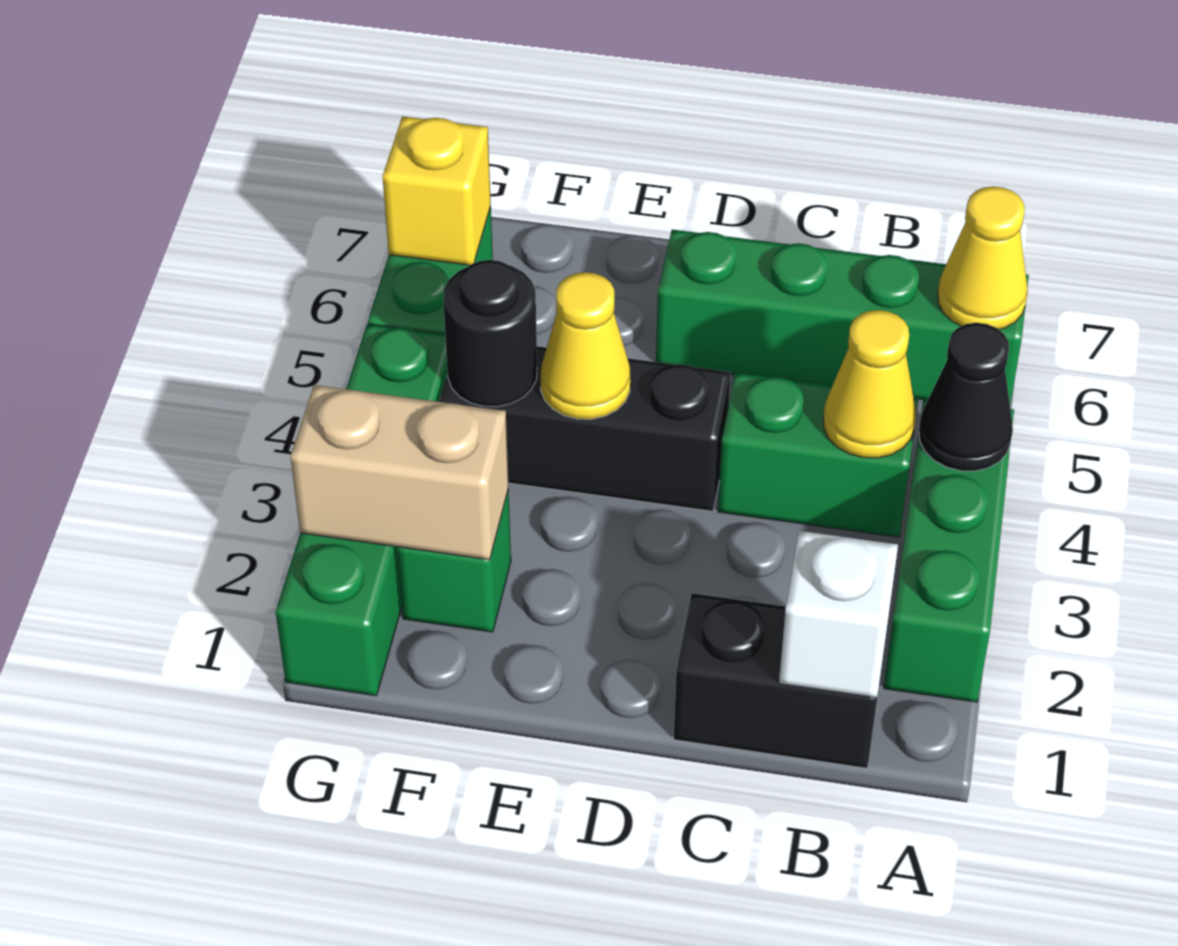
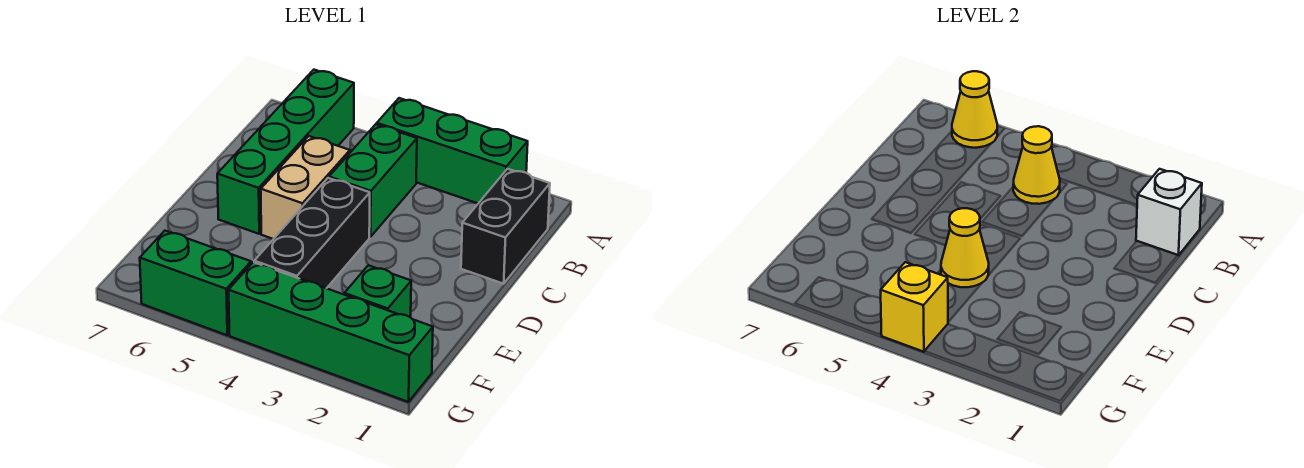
black cone A4 level 2 -> none
tan brick F2:G2 level 2 -> tan brick C5:D5 level 1
black round brick F4 level 2 -> none
yellow brick G6 level 2 -> yellow brick G4 level 2

